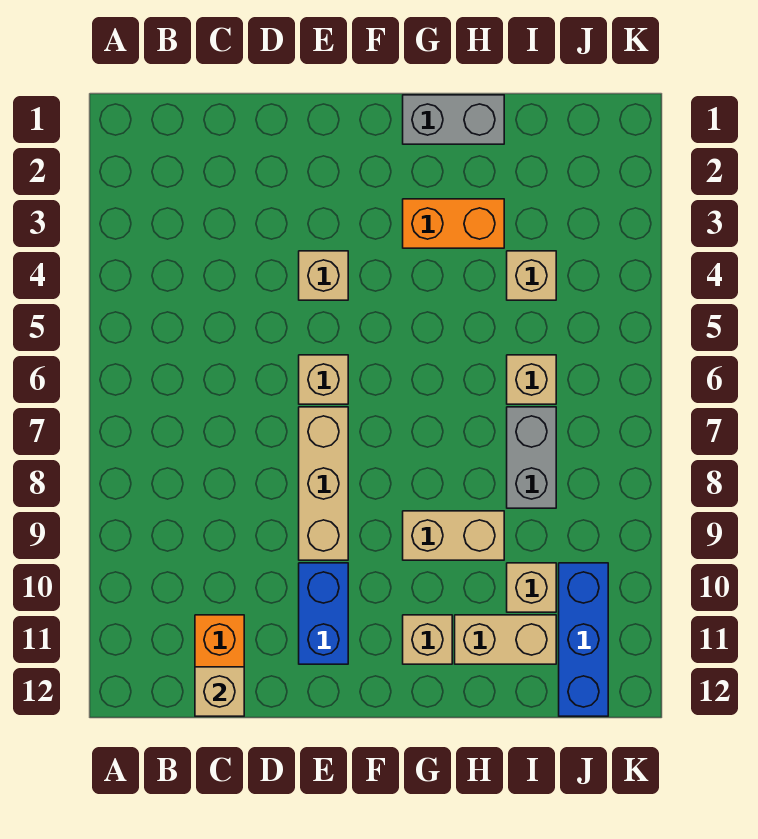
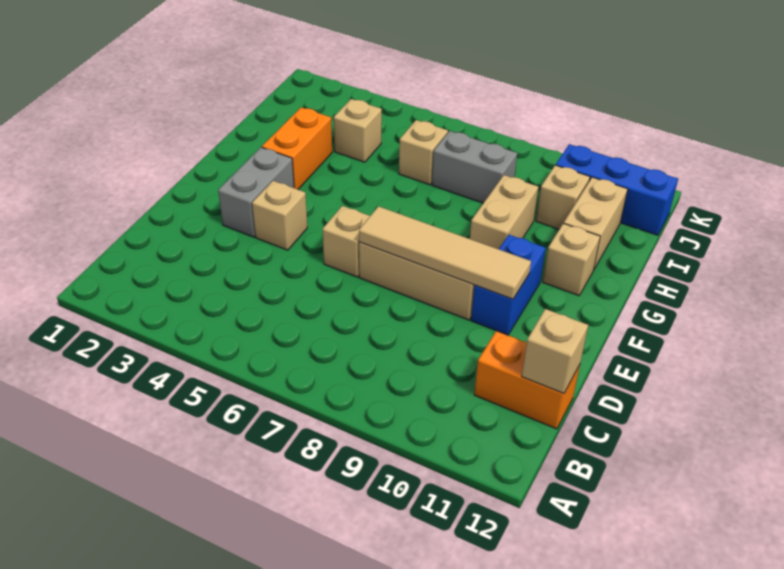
none -> tan tile E7:E10 level 2
blue brick E10:E11 level 1 -> blue brick E10:F10 level 1
grey brick G1:H1 level 1 -> grey brick E3:F3 level 1

